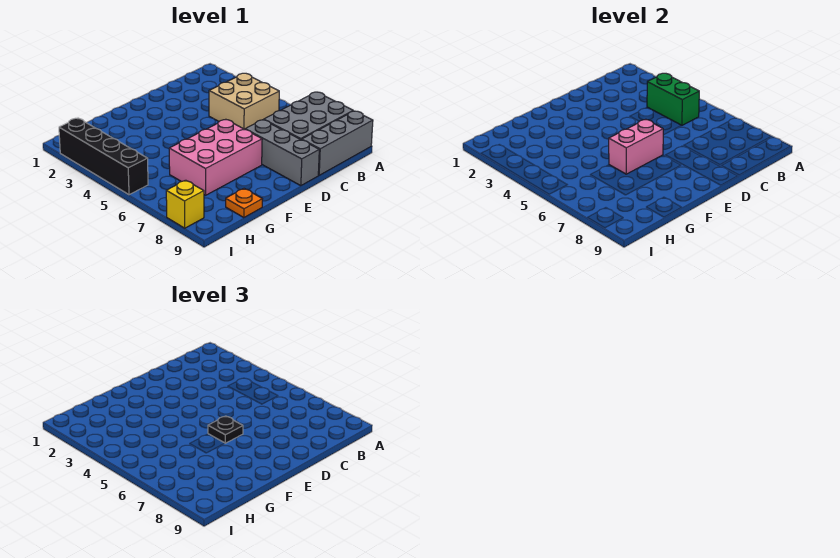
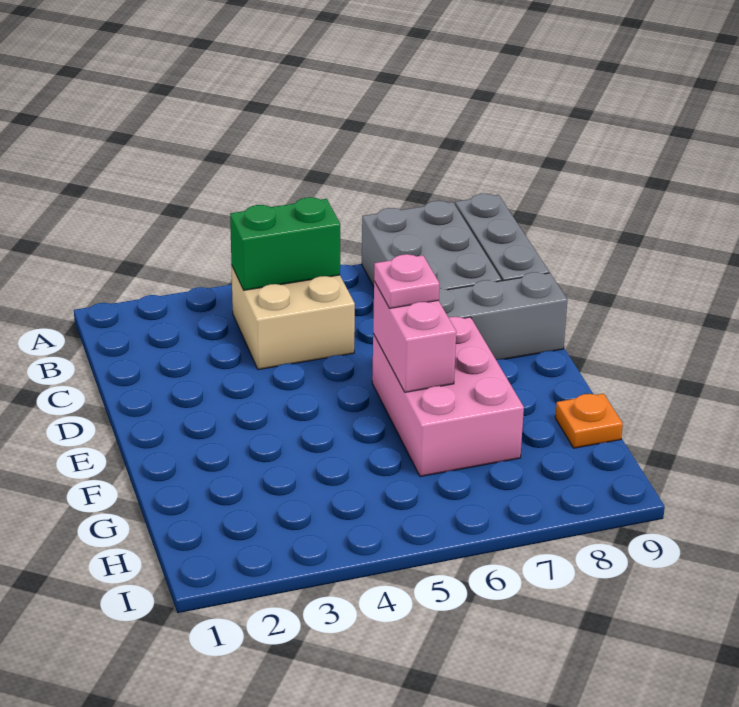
black plate E6 level 3 -> pink plate E6 level 3
black brick I2:I5 level 1 -> none
yellow brick I8 level 1 -> none

